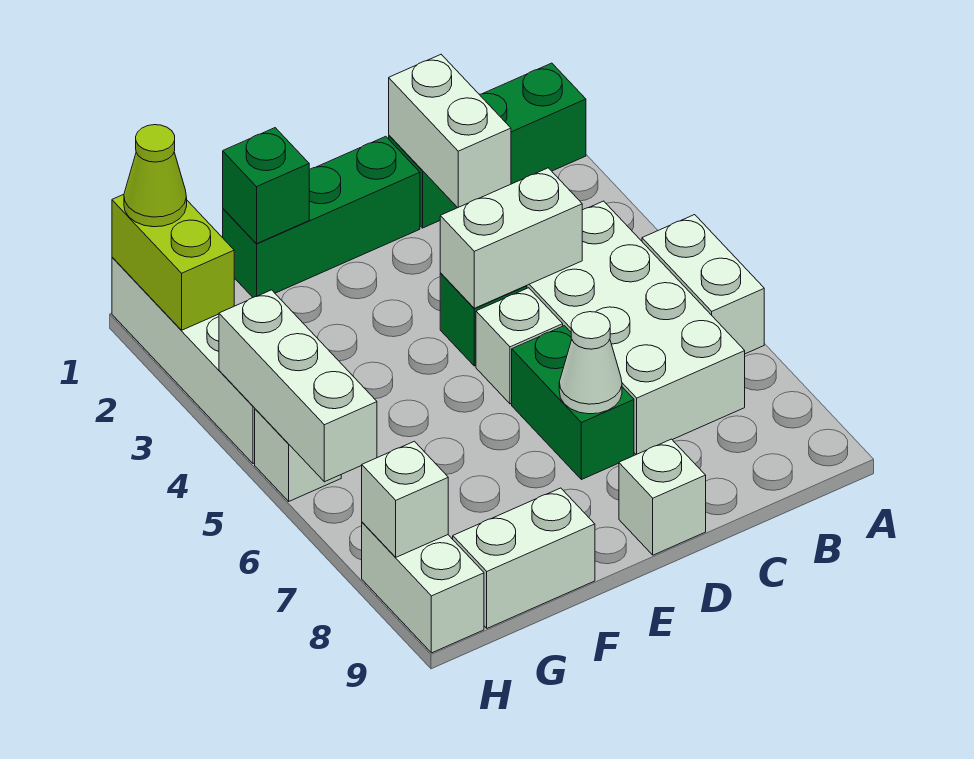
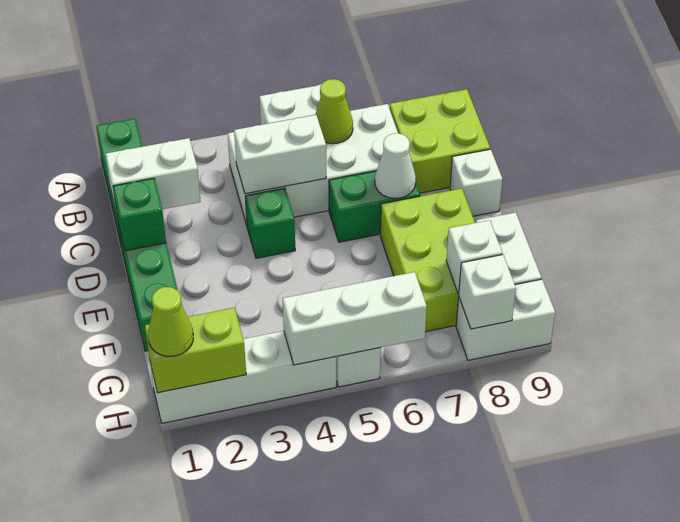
none -> lime cone B6 level 2
none -> lime brick B8:C9 level 1
white brick C4:D4 level 2 -> white brick C4:C5 level 2
white brick D5 level 1 -> white brick G8 level 2
none -> lime brick E7:G8 level 1
green brick F1 level 2 -> green brick D1 level 2

